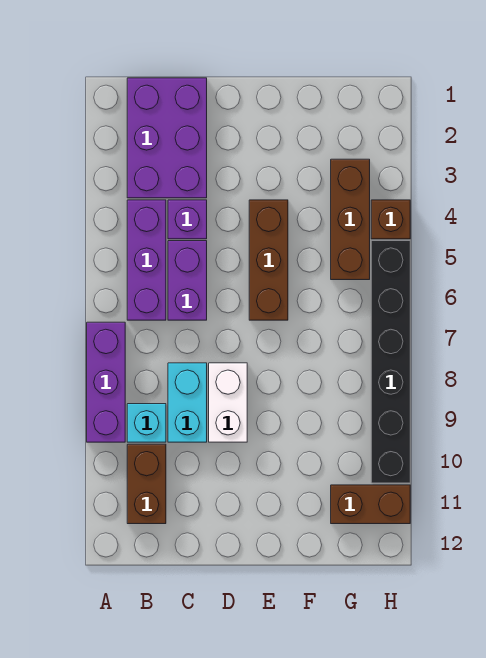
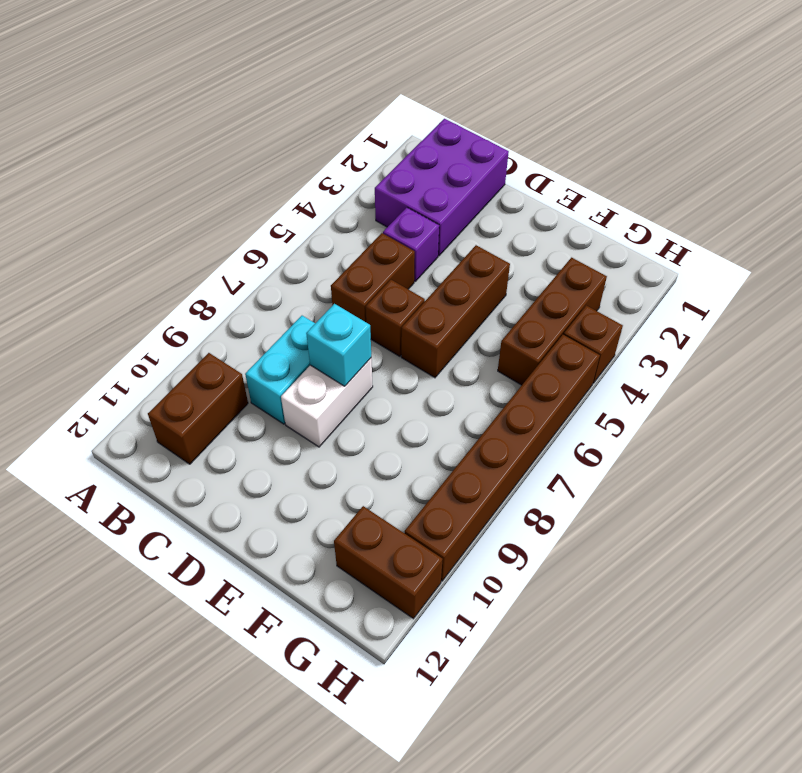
purple brick A7:A9 level 1 -> none
purple brick B4:B6 level 1 -> none
cyan brick B9 level 1 -> cyan brick D8 level 2
purple brick C5:C6 level 1 -> brown brick C5:C6 level 1
none -> brown brick D6 level 1
black brick H5:H10 level 1 -> brown brick H5:H10 level 1

